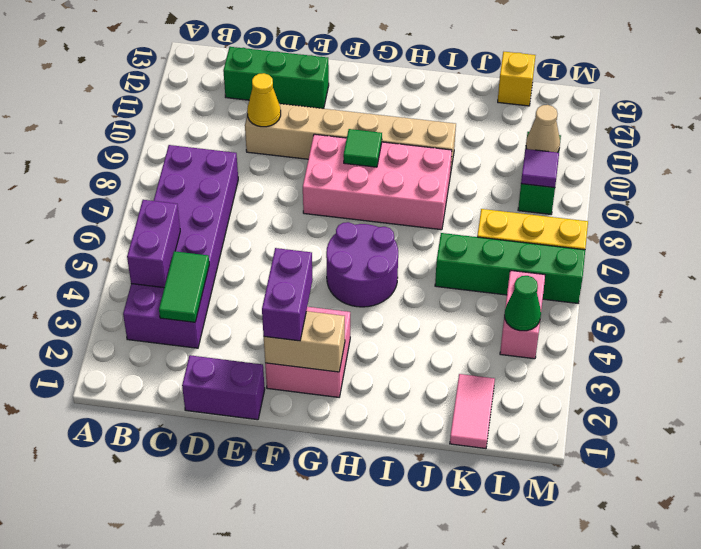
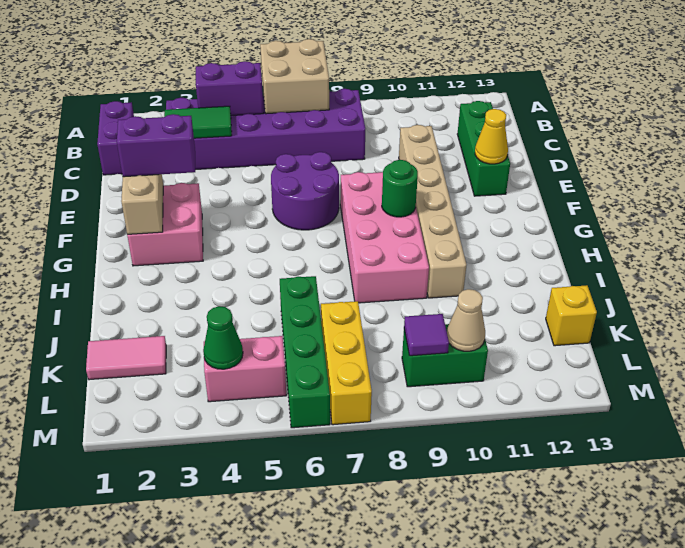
none -> tan brick A6:B7 level 2
purple brick D1:E1 level 1 -> purple brick B1:C1 level 1
yellow cone D10 level 2 -> yellow cone E12 level 2
purple round brick G5:H6 level 1 -> purple round brick E6:F7 level 1
green tile G9 level 2 -> green round brick G9 level 2

